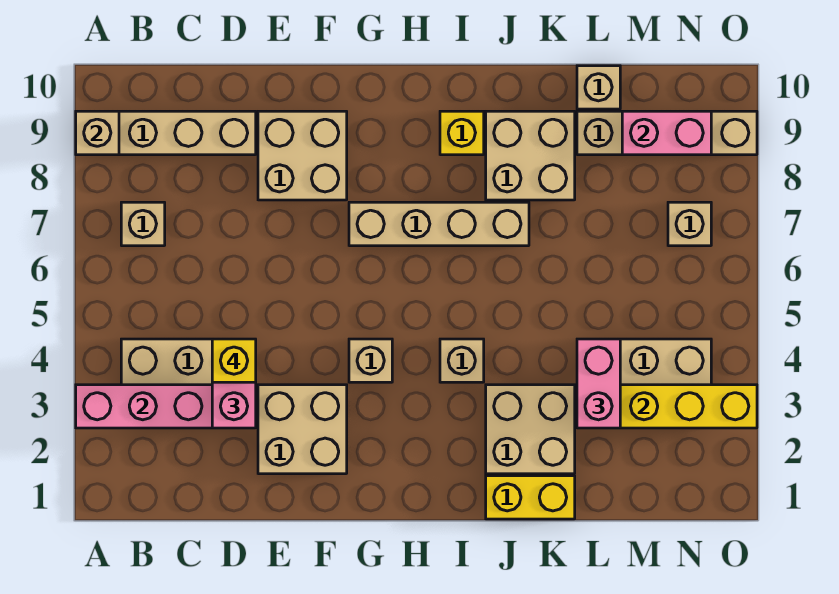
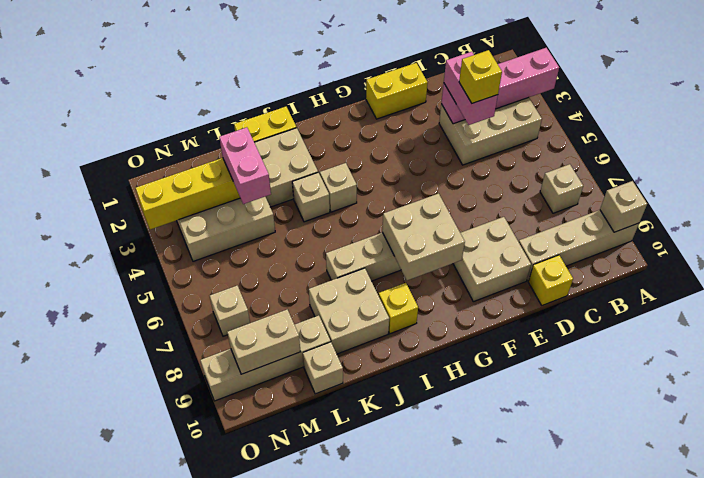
none -> yellow brick D10 level 1
none -> yellow brick E1:F1 level 1
tan brick E2:F3 level 1 -> tan brick G7:H8 level 2
tan brick G4 level 1 -> tan brick J4 level 1
pink brick M9:N9 level 2 -> tan brick M9:N9 level 2

